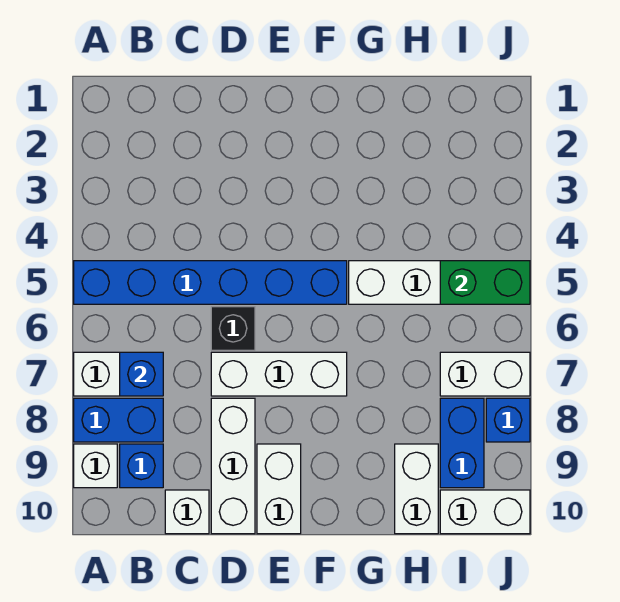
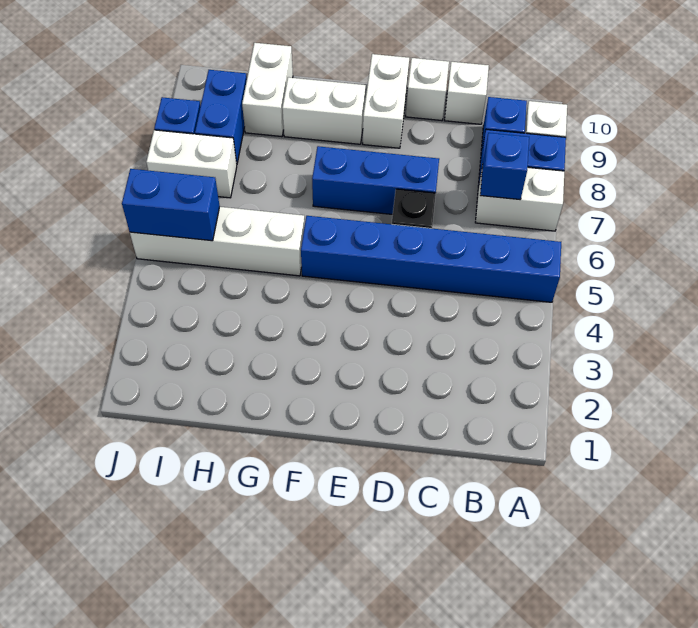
white brick D7:F7 level 1 -> blue brick D7:F7 level 1
white brick D8:D10 level 1 -> white brick D10 level 1
green brick I5:J5 level 2 -> blue brick I5:J5 level 2
white brick I10:J10 level 1 -> white brick F9:G9 level 1

